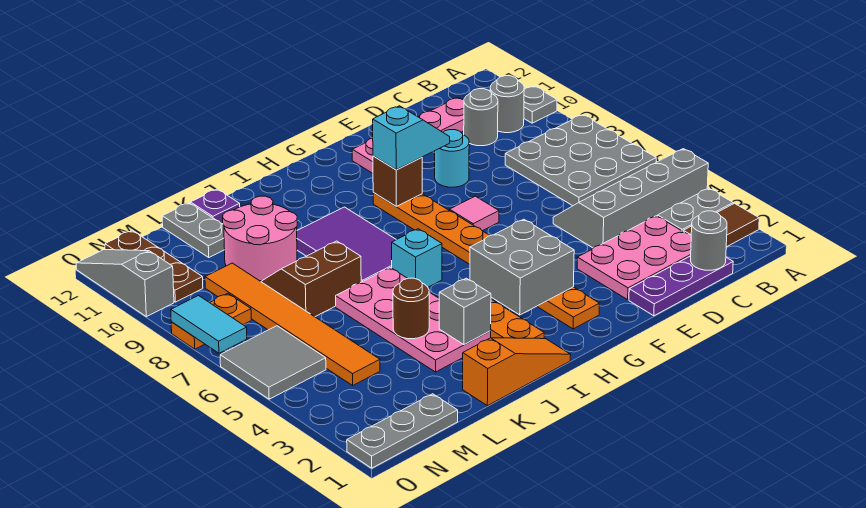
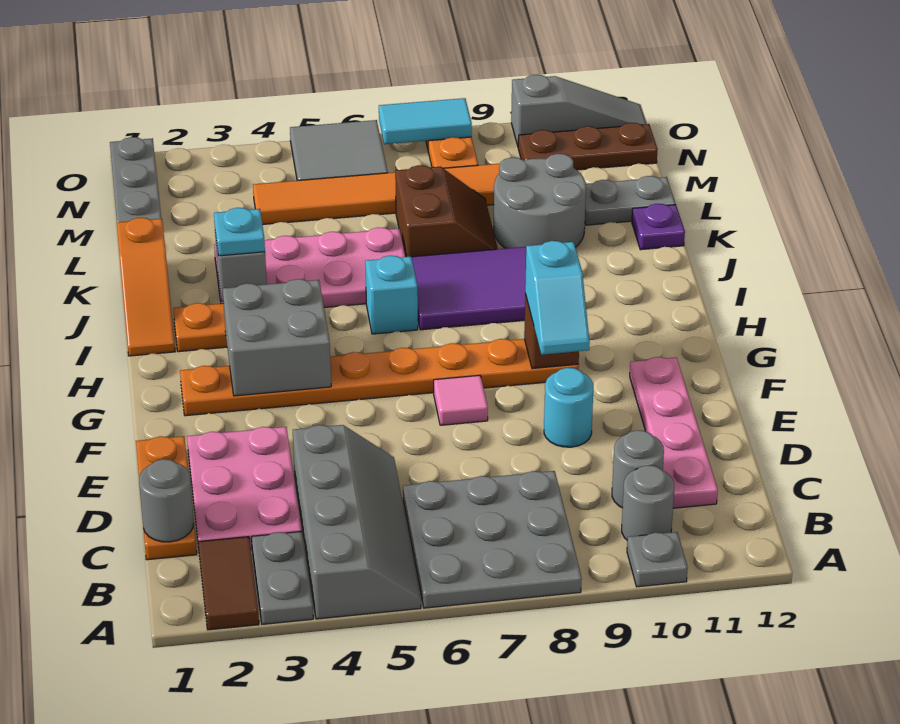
purple plate C1:E1 level 1 -> orange plate C1:E1 level 1
none -> cyan plate J3 level 3
brown round brick K4 level 2 -> none
pink round brick K9:L10 level 1 -> grey round brick K9:L10 level 1

